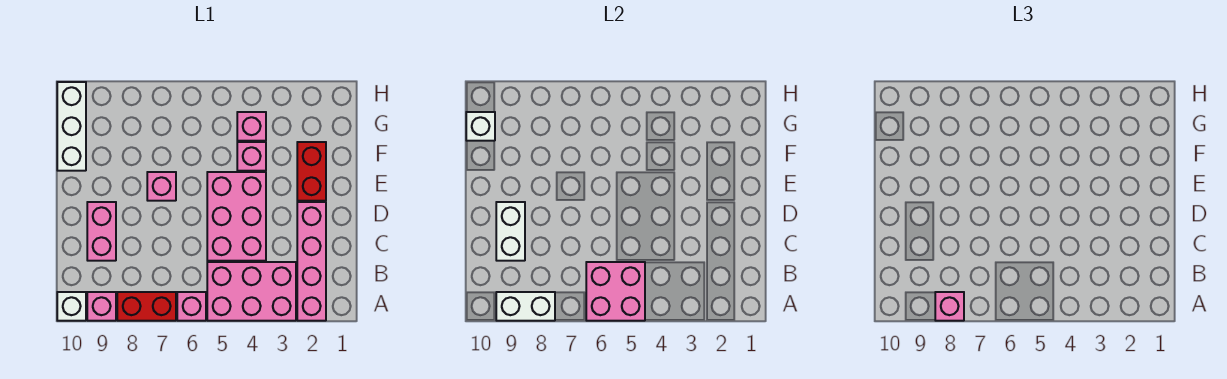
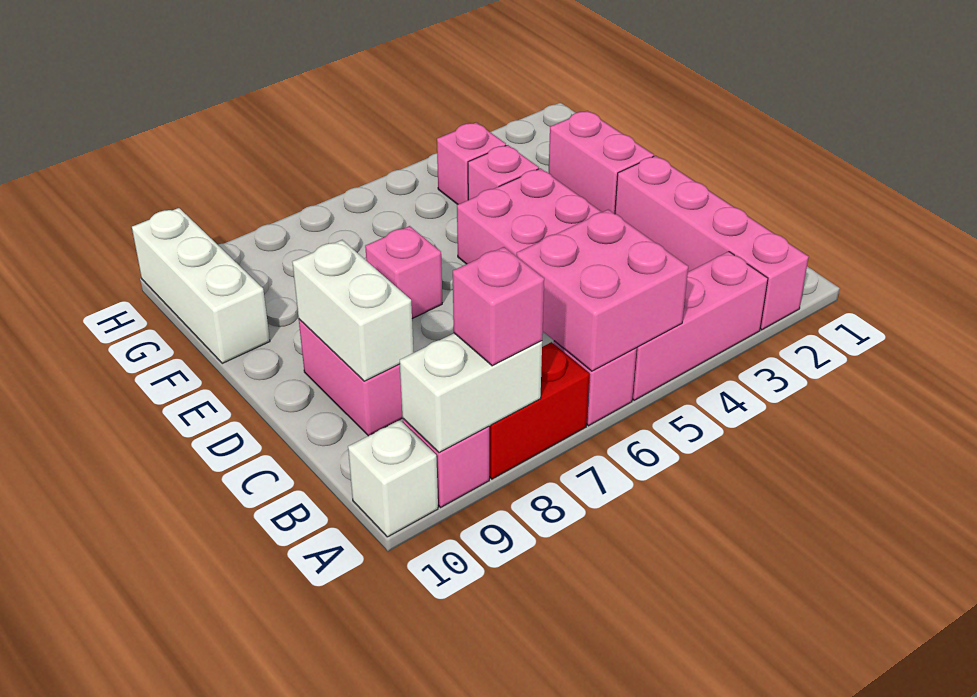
pink brick A3:B5 level 1 -> pink brick A3:A5 level 1
red brick E2:F2 level 1 -> pink brick E2:F2 level 1
white brick G10 level 2 -> none

